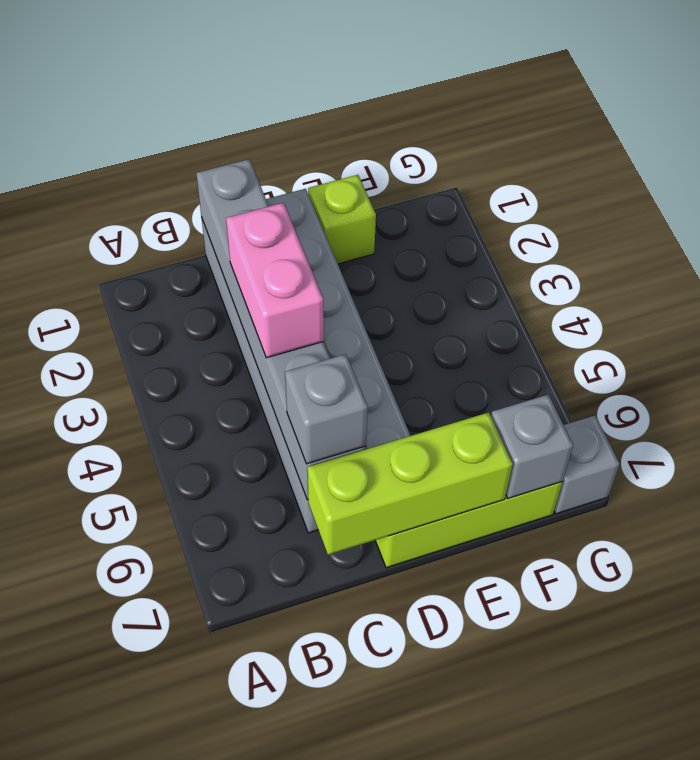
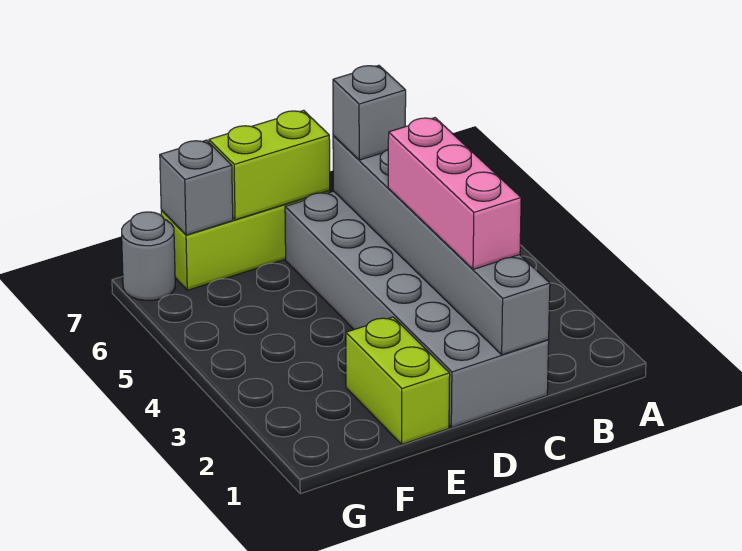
pink brick C3:C4 level 3 -> pink brick C2:C4 level 3
lime brick C7:E7 level 2 -> lime brick D7:E7 level 2
lime brick E1 level 1 -> lime brick E1:E2 level 1
grey brick G7 level 1 -> grey round brick G7 level 1

